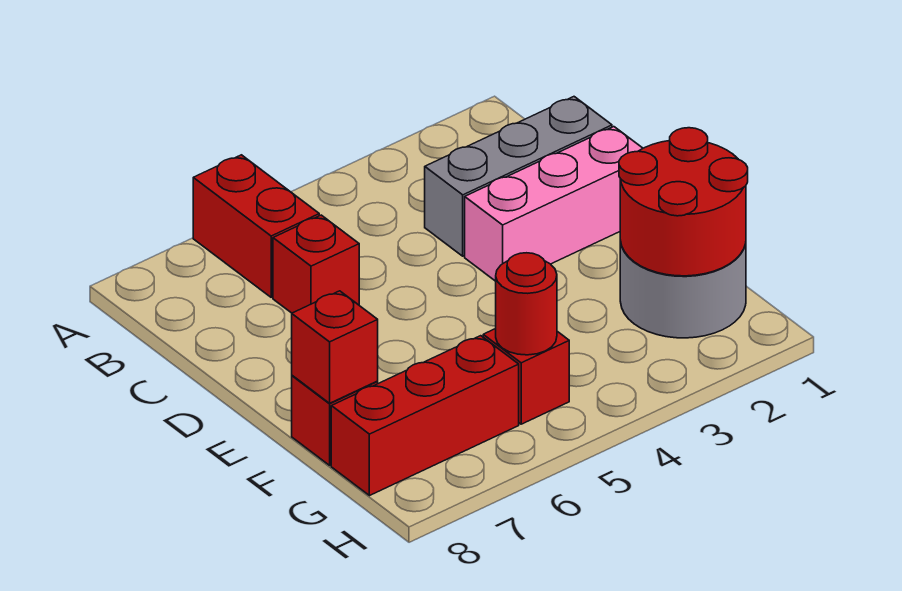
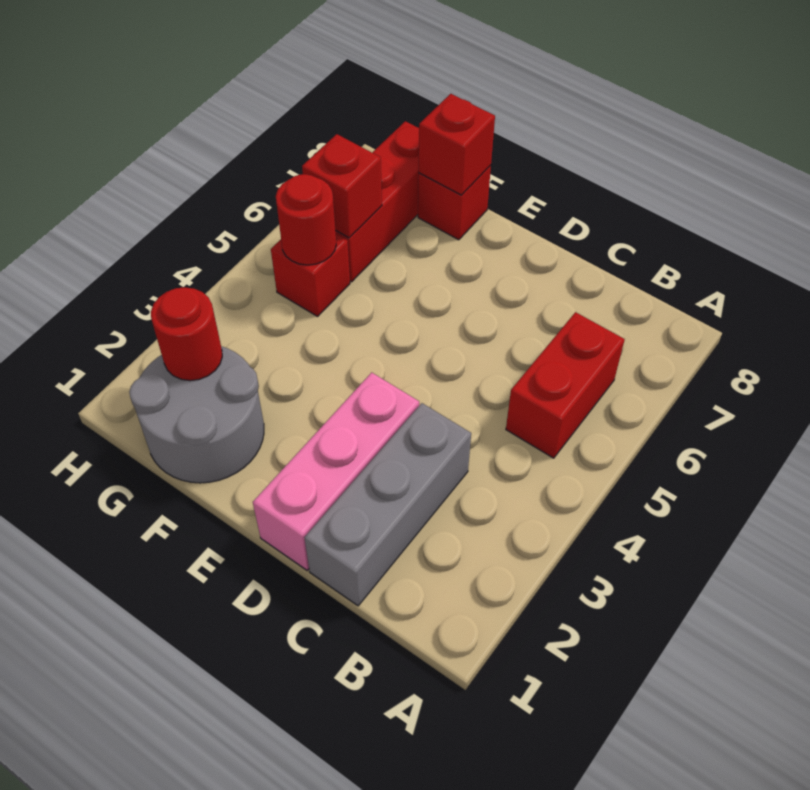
red brick A6:B6 level 1 -> red brick B5:B6 level 1
red brick C6 level 1 -> red brick G6 level 2
red round brick F1:G2 level 2 -> red round brick G2 level 2

